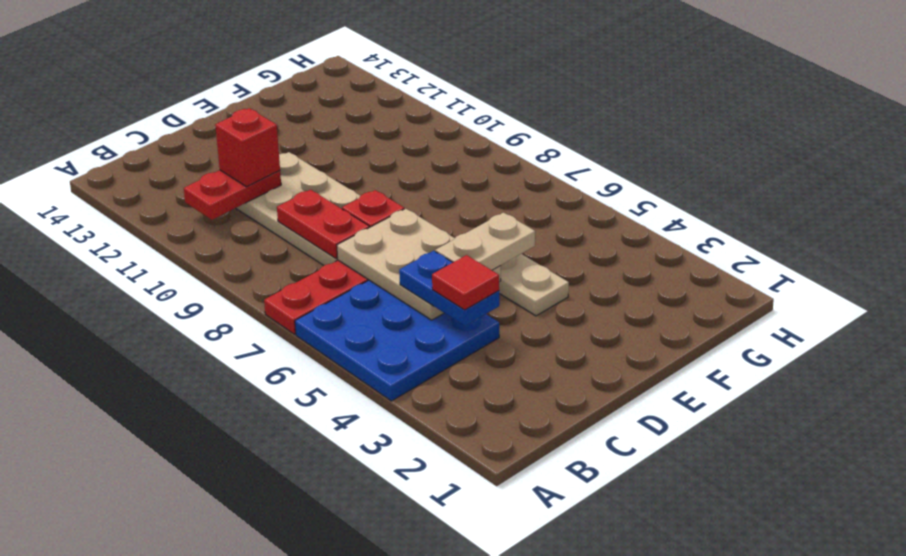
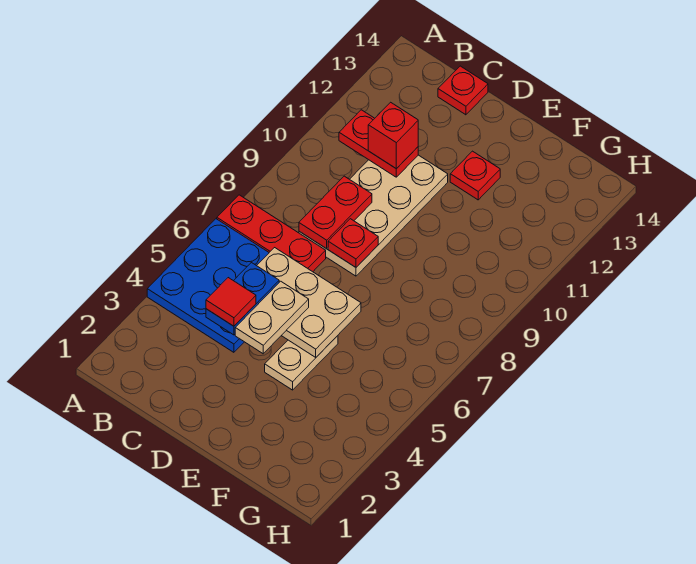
tan plate C5:D7 level 2 -> tan plate C5:E6 level 2
none -> red plate C14 level 1
tan plate D5:E5 level 3 -> tan plate D4:D5 level 3
none -> red plate E12 level 1

